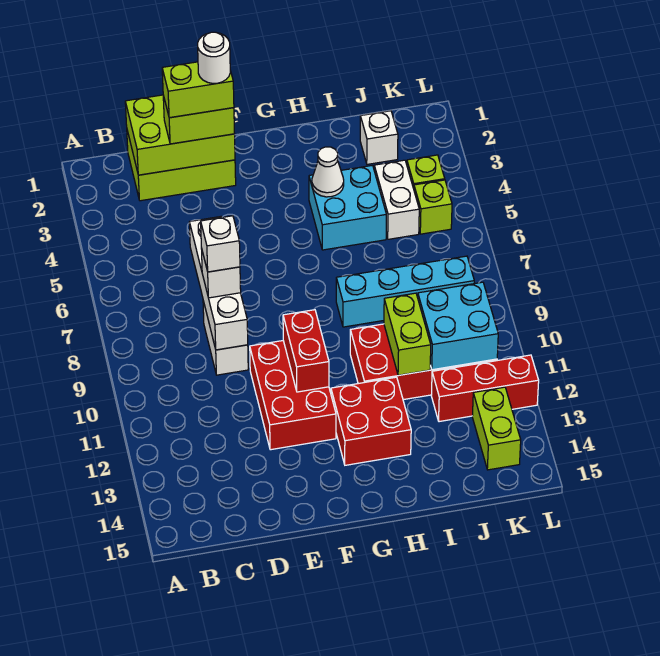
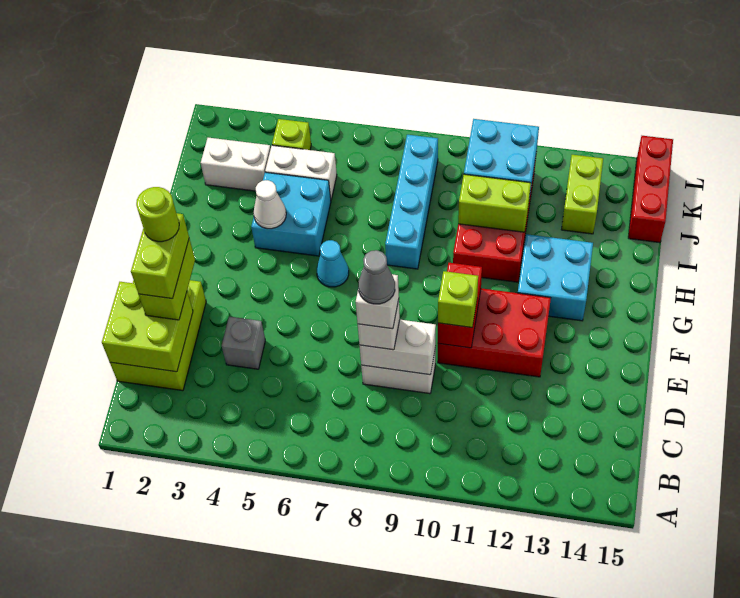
lime brick C1:E2 level 2 -> lime brick C1:D2 level 2
none -> grey brick D4 level 1
white brick D6:D9 level 2 -> white brick D8:D9 level 2
none -> grey cone D8 level 5
white round brick E2 level 5 -> lime round brick E2 level 5
red brick F10:F11 level 2 -> red brick E10:F10 level 2
none -> cyan cone G6 level 1
red brick G12:H13 level 1 -> cyan brick G12:H13 level 1
white brick J2 level 1 -> white brick J2:J3 level 1
red brick J12:L12 level 1 -> red brick J15:L15 level 1
lime brick K5 level 1 -> lime brick E10 level 3
lime brick K13:K14 level 1 -> lime brick J13:K13 level 1

